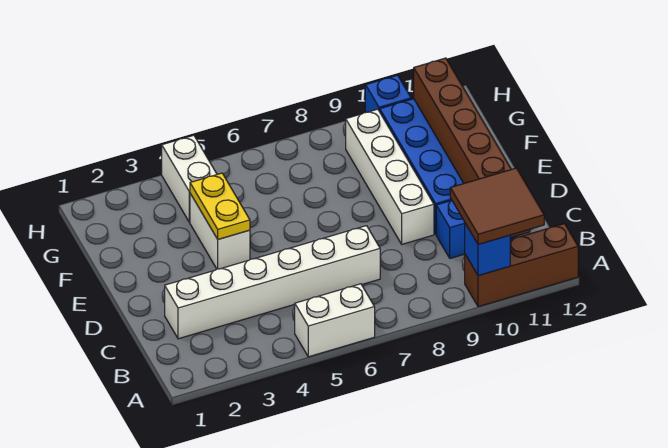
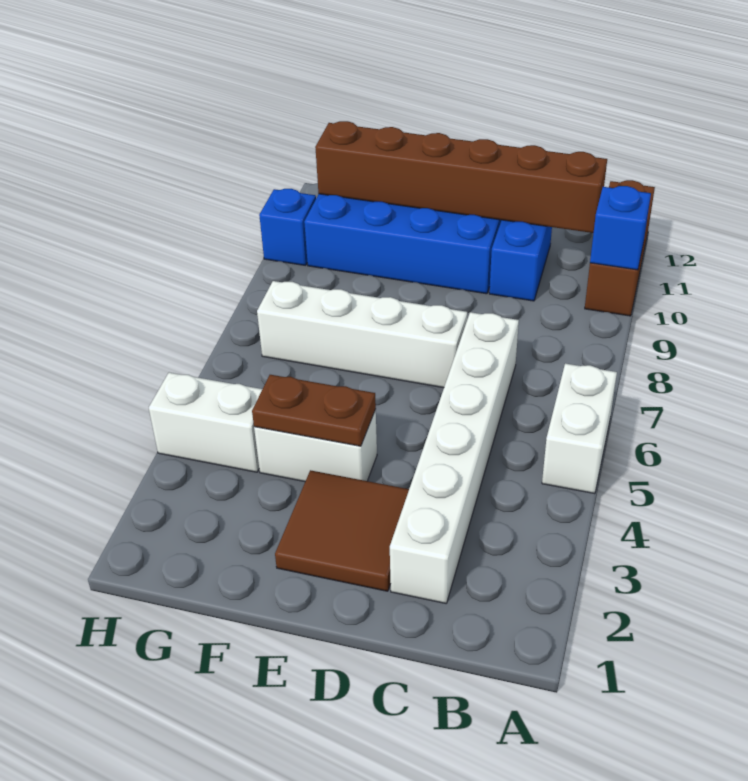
brown tile A10:B11 level 3 -> brown tile D2:E3 level 1
white brick D9:G9 level 1 -> white brick D7:G7 level 1
yellow plate E4:F4 level 2 -> brown plate E4:F4 level 2

